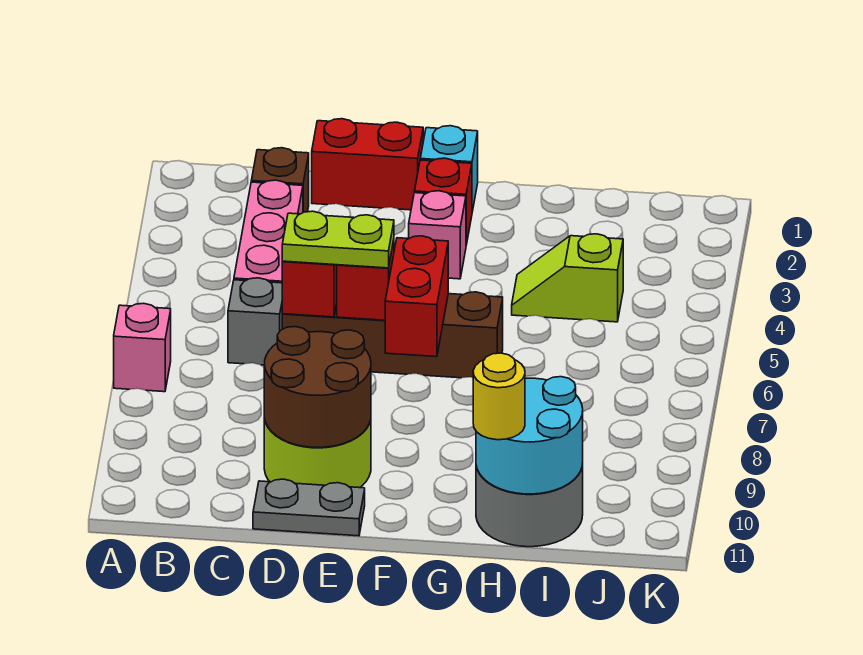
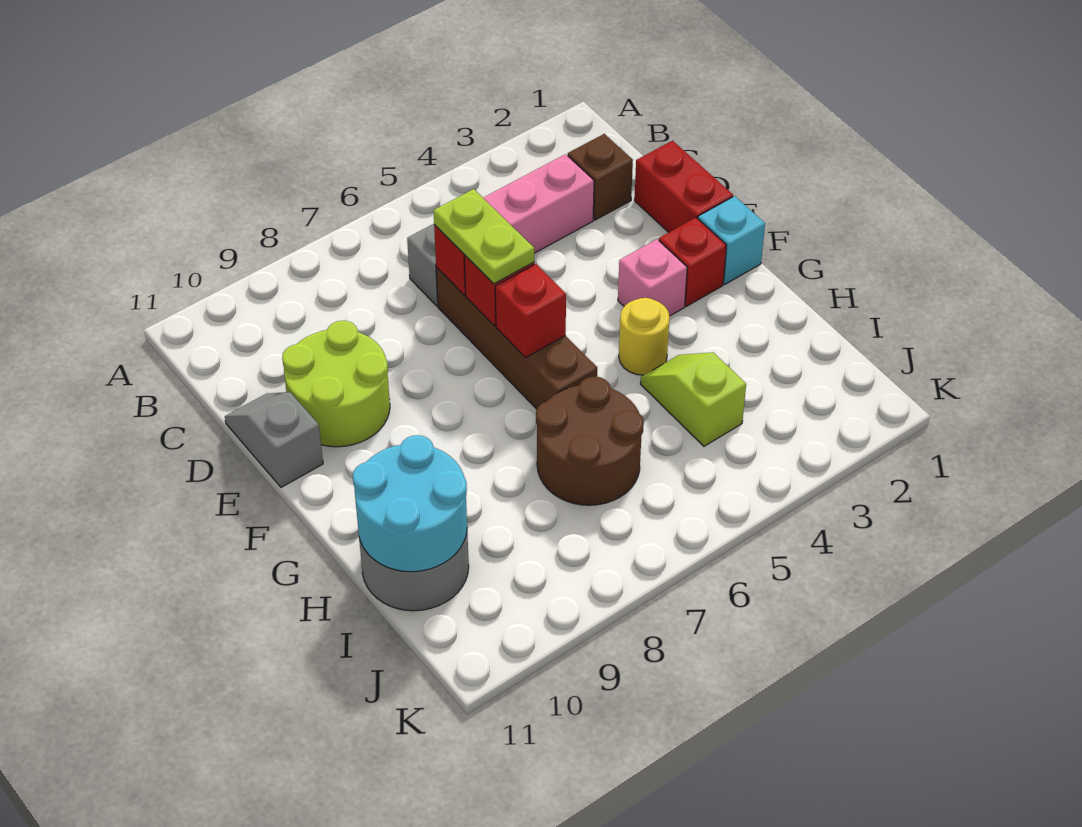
pink brick A7 level 1 -> none
brown round brick D9:E10 level 2 -> brown round brick H6:I7 level 1
grey plate D11:E11 level 1 -> grey slope D11:E11 level 1 top E
red brick F6:F7 level 2 -> red brick F6 level 2
yellow round brick H11 level 3 -> yellow round brick G4 level 1

